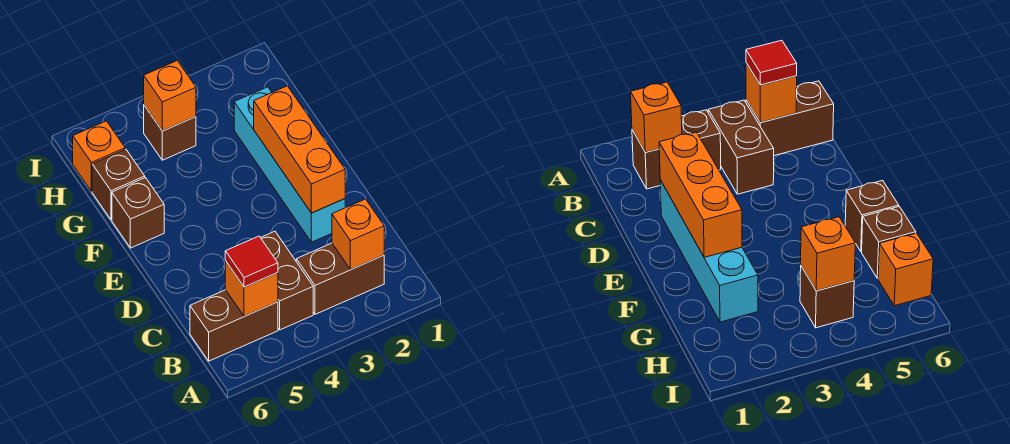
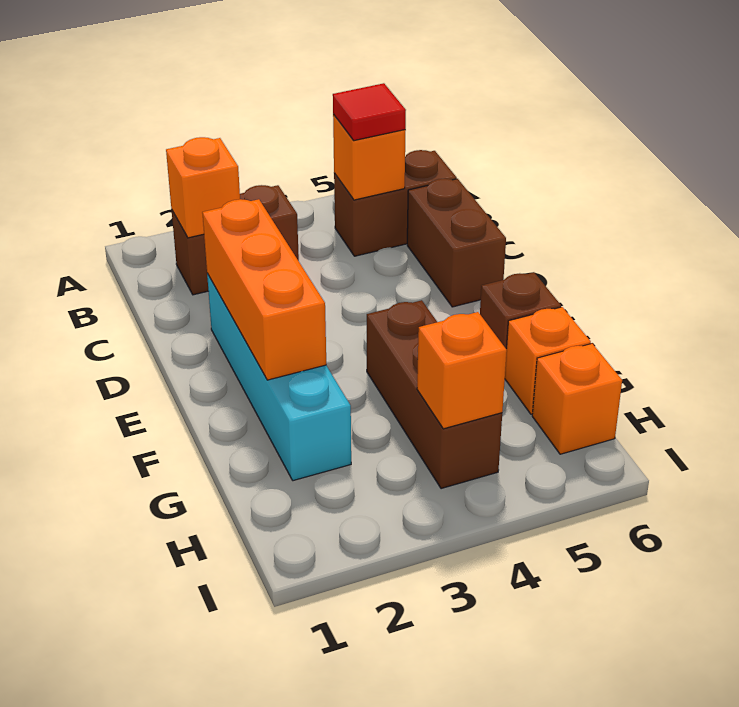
brown brick B4:C4 level 1 -> brown brick C6:D6 level 1
brown brick G6 level 1 -> orange brick G6 level 1
brown brick H4 level 1 -> brown brick F4:H4 level 1

